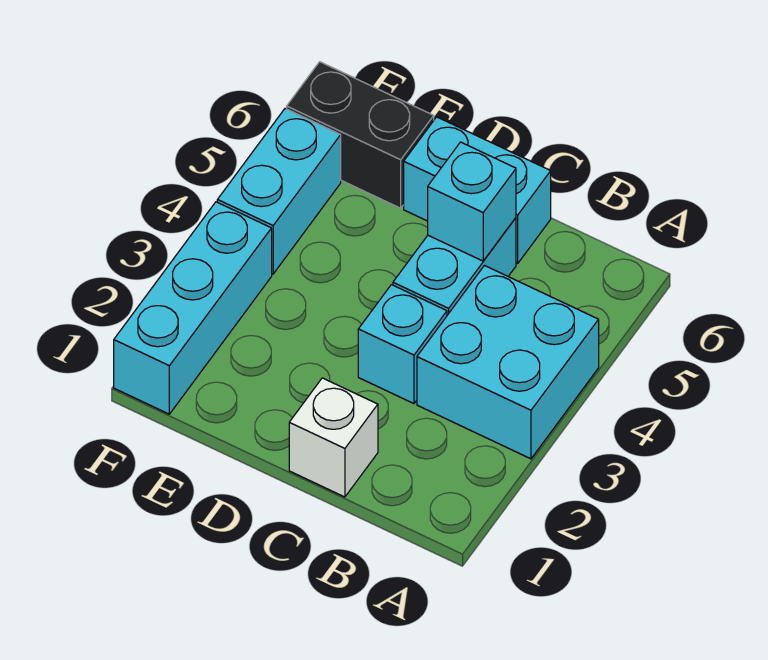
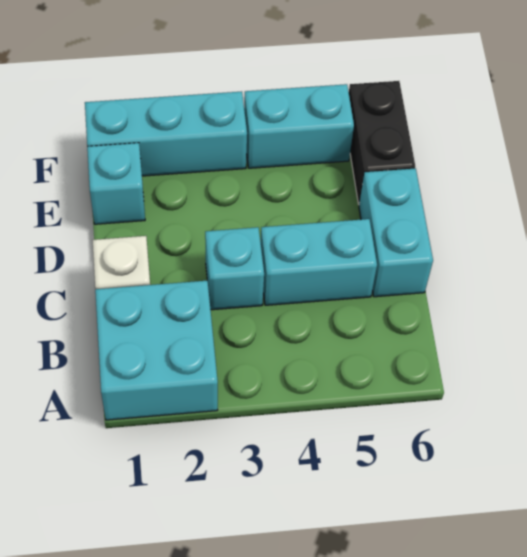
cyan brick A3:B4 level 1 -> cyan brick A1:B2 level 1
cyan brick C5 level 2 -> cyan brick E1 level 1

